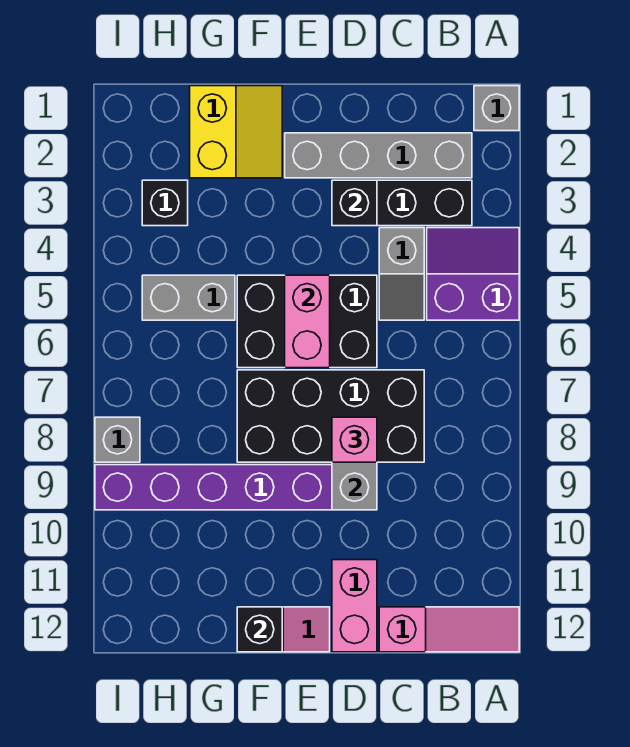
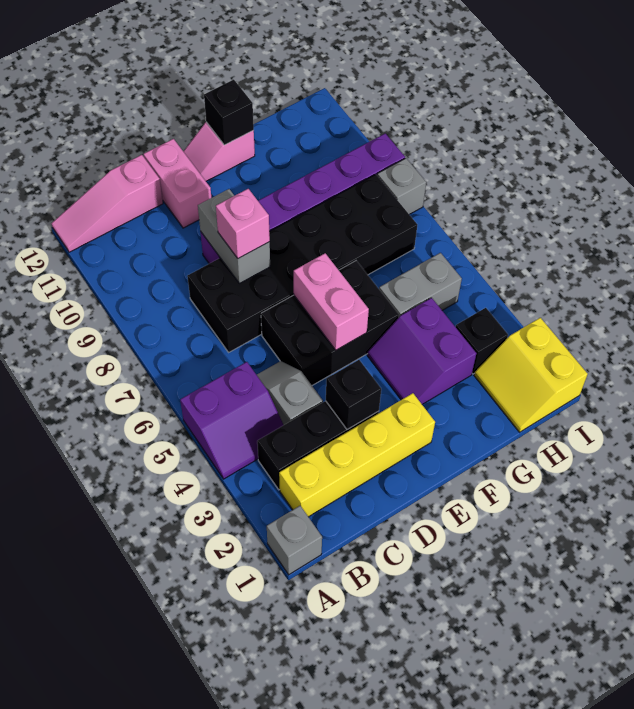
grey brick B2:E2 level 1 -> yellow brick B2:E2 level 1
black brick C7:F8 level 1 -> black brick C7:H8 level 1
yellow slope F1:G2 level 1 top G -> yellow slope H1:I2 level 1 top I
none -> purple slope F3:G4 level 1 top G

